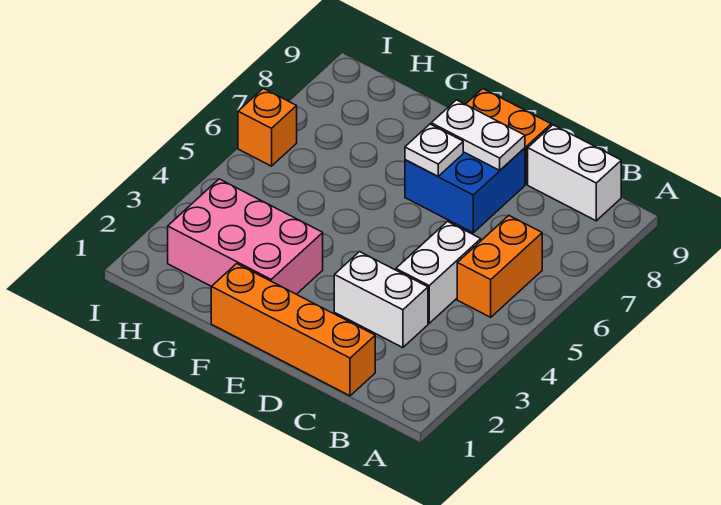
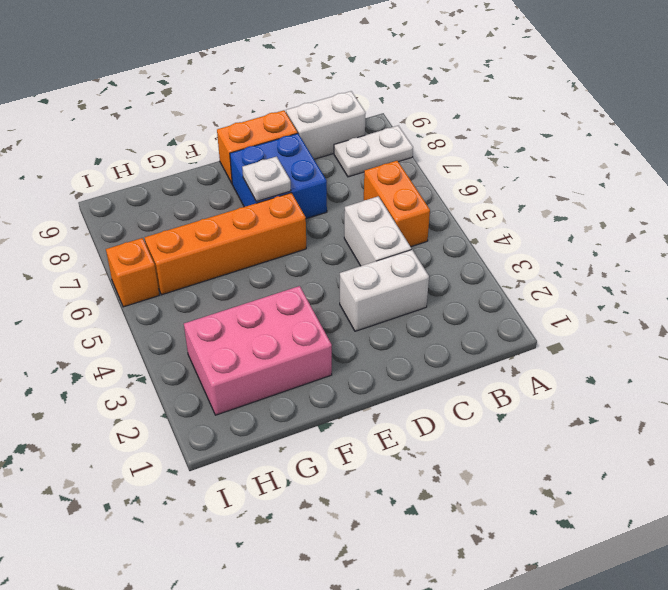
orange brick C1:F1 level 1 -> orange brick E6:H6 level 1
white plate D8:E8 level 2 -> white plate A8:B8 level 1

